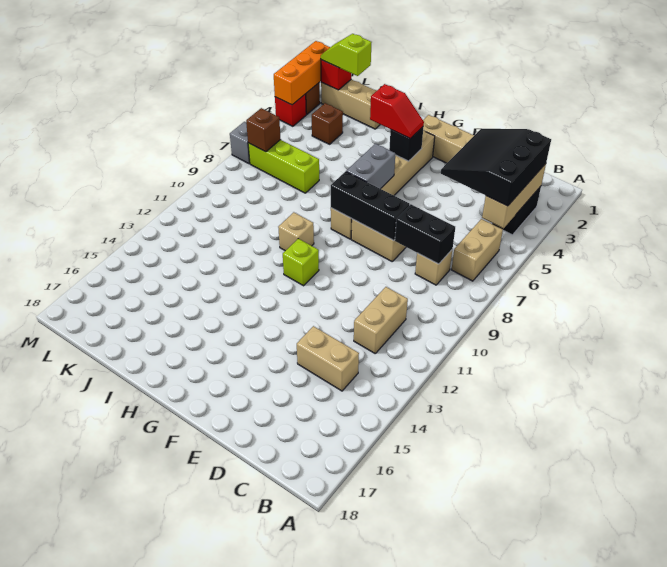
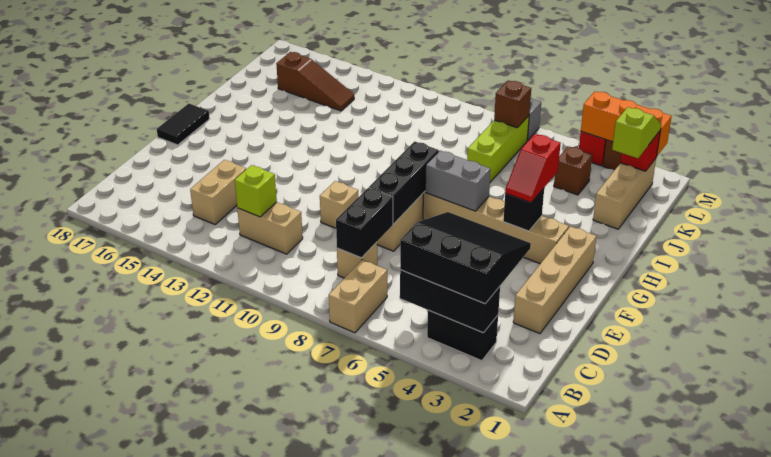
tan brick B3:B5 level 2 -> black brick B3:B5 level 2
tan brick B6:B7 level 1 -> tan brick A7:B7 level 1
none -> black tile F18:G18 level 1
lime brick G11 level 1 -> lime brick C12 level 2
tan brick H10 level 1 -> tan brick E10 level 1
none -> brown slope K14:K16 level 1 top 16

